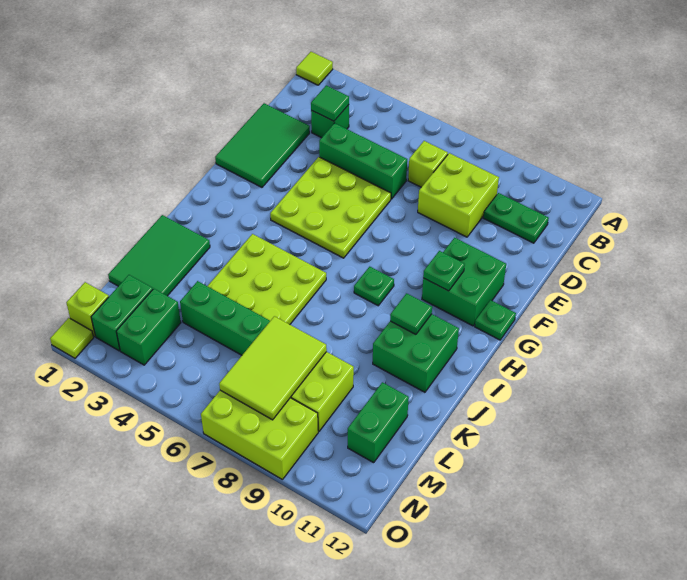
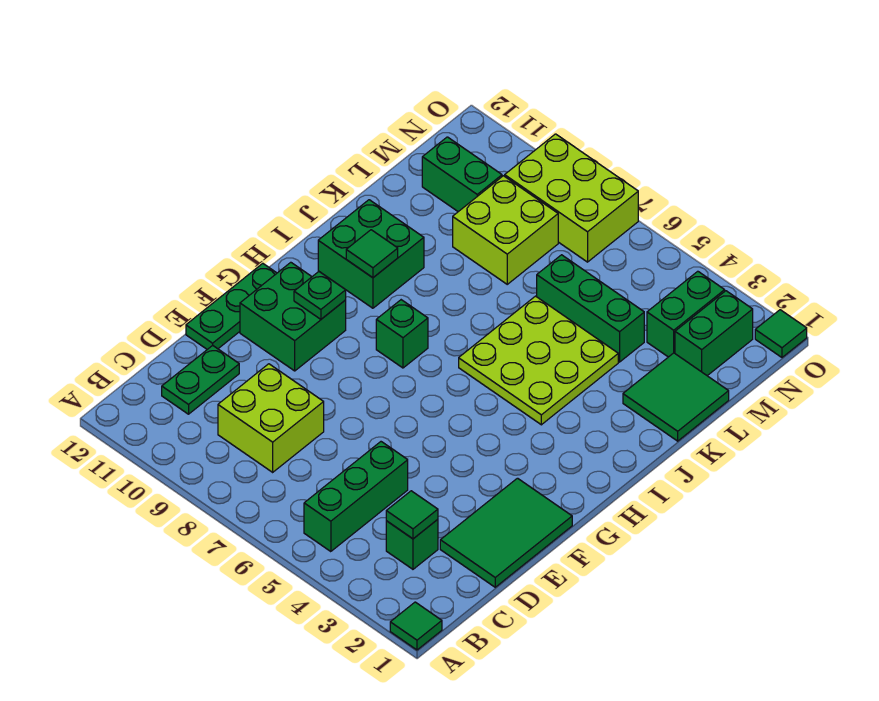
lime tile A1 level 1 -> green tile A1 level 1
lime brick C7 level 1 -> none
green plate C10:C11 level 1 -> green plate C11:D11 level 1
green brick D4:D6 level 1 -> green brick B5:D5 level 1
lime plate E4:G6 level 1 -> none
green plate G12 level 1 -> green plate E12:G12 level 1
green plate H8 level 1 -> green brick H8 level 1
green tile J1:L2 level 1 -> green tile K1:L2 level 1
lime tile L7:N8 level 2 -> none
green brick L11:M11 level 1 -> green brick M10:M11 level 1
lime brick N1 level 1 -> none
lime tile O1 level 1 -> green tile O1 level 1

